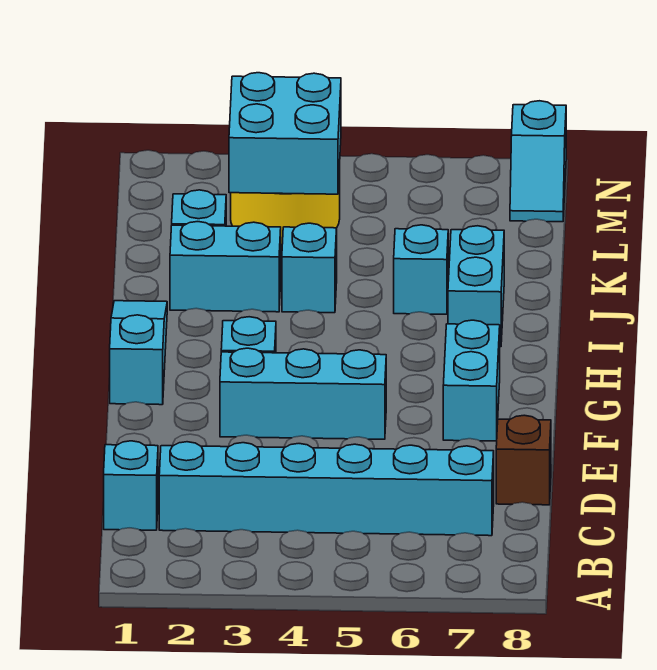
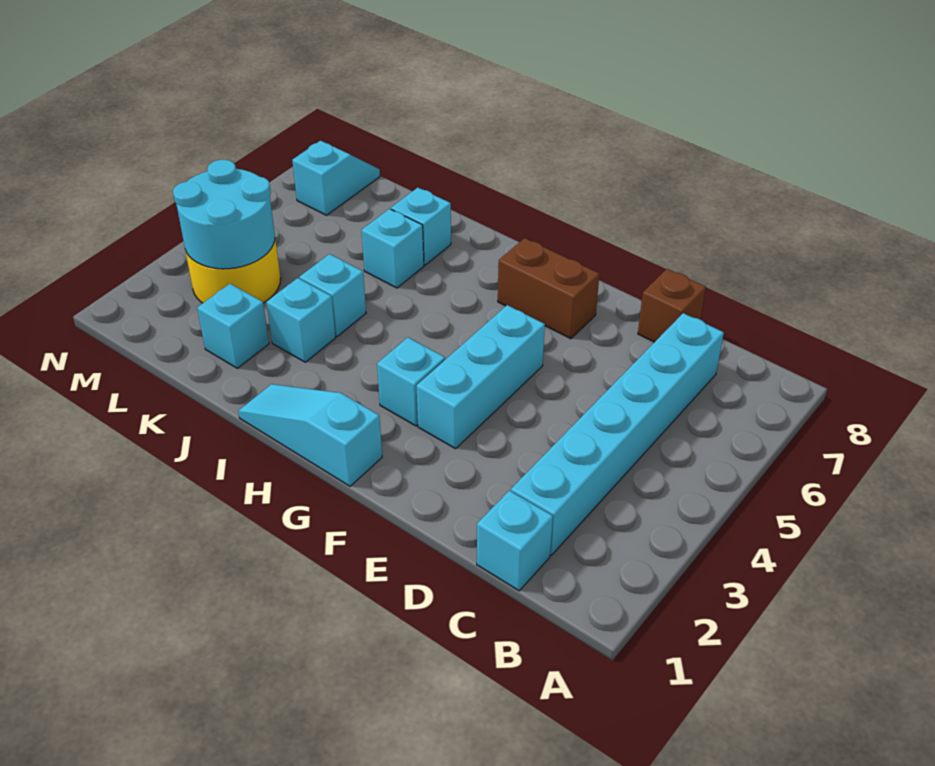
cyan brick F7:G7 level 1 -> brown brick F7:G7 level 1
cyan brick I7:J7 level 1 -> cyan brick J7 level 1
cyan brick J2:J3 level 1 -> cyan brick J3 level 1
cyan brick L3:M4 level 2 -> cyan round brick L3:M4 level 2
cyan slope M8:N8 level 1 top N -> cyan slope M7:M8 level 1 top 7

